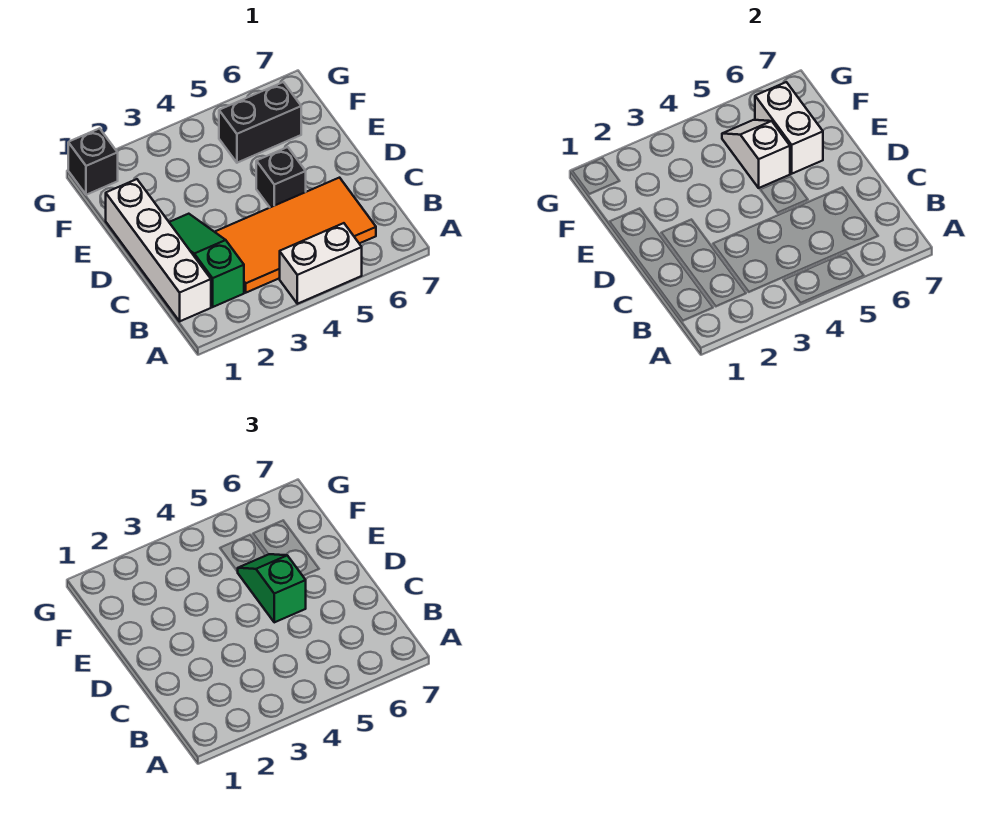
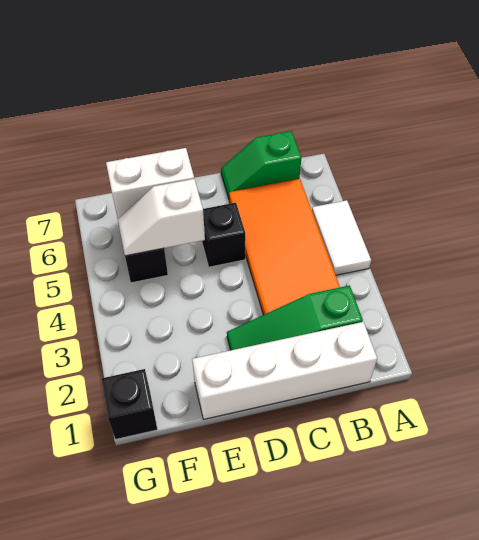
white brick A4:A5 level 1 -> white tile A4:A5 level 1
green slope D5:E5 level 3 top D -> green slope B7:C7 level 1 top B

